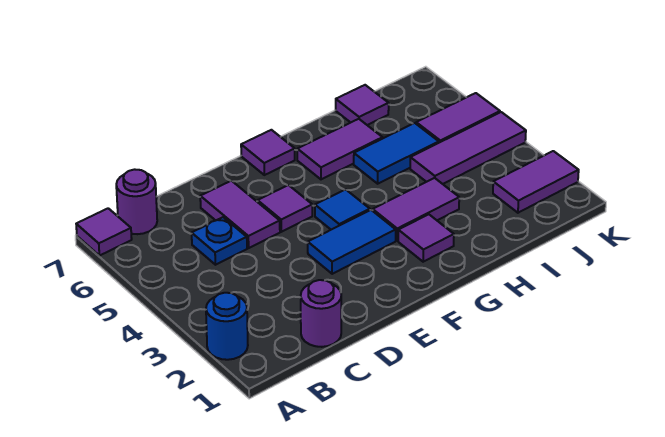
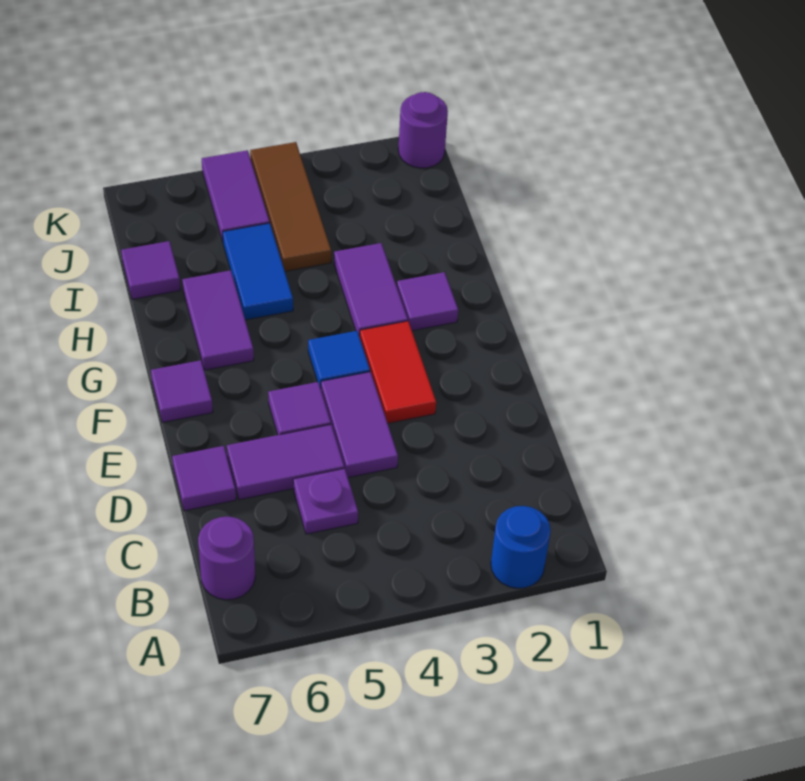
purple tile A7 level 1 -> purple tile D7 level 1
purple round brick C1 level 1 -> purple round brick K1 level 1
blue plate C5 level 1 -> purple plate C5 level 1
blue tile E3:F3 level 1 -> red tile E3:F3 level 1
purple tile I4:K4 level 1 -> brown tile I4:K4 level 1
purple tile J2:K2 level 1 -> purple tile D4:E4 level 1

